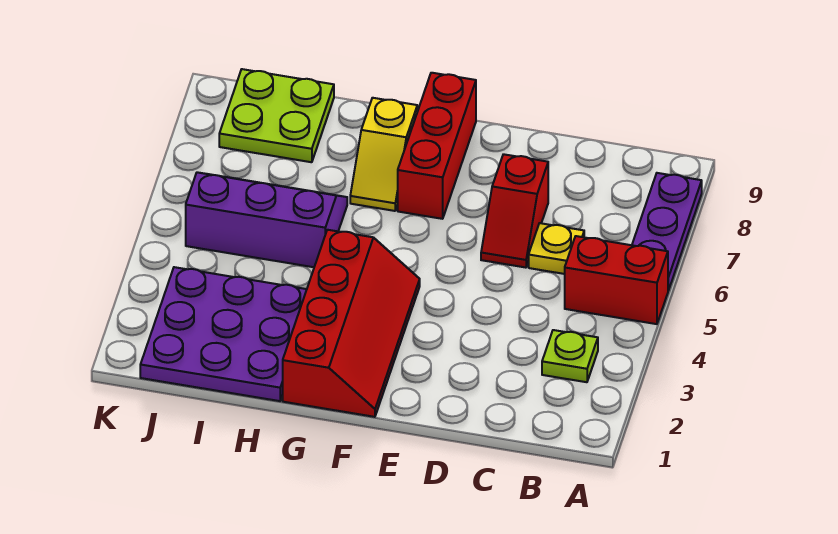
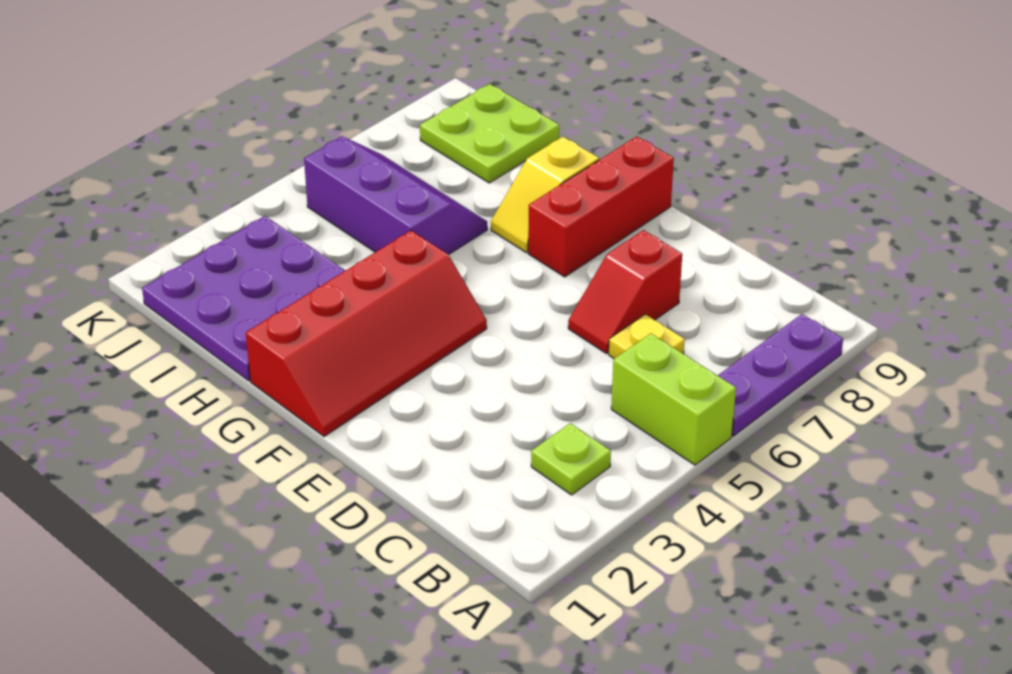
red brick A5:B5 level 1 -> lime brick A5:B5 level 1

